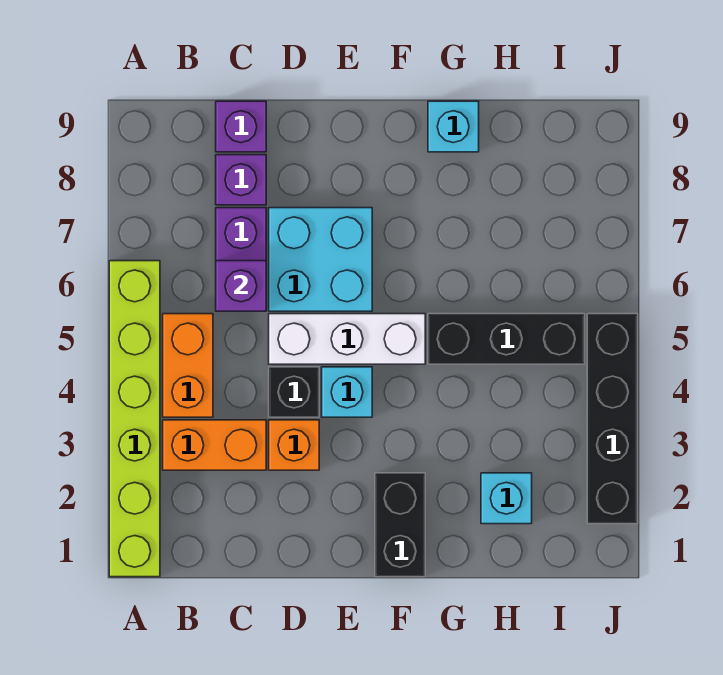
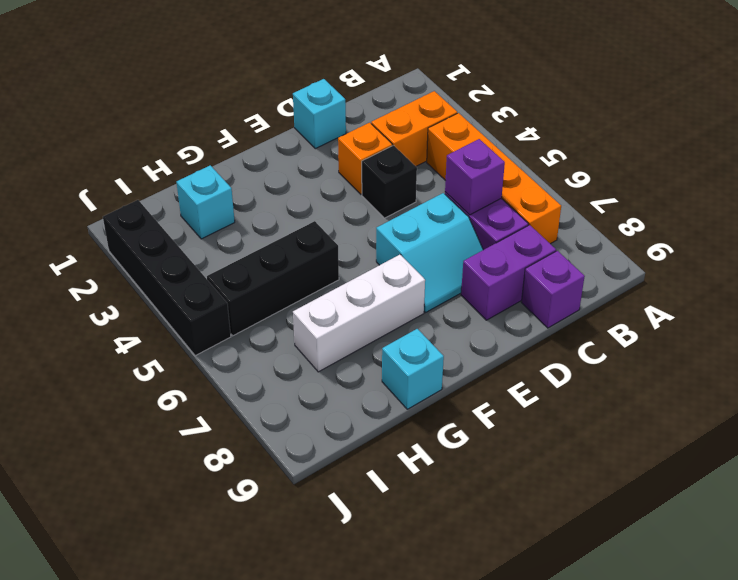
lime brick A1:A6 level 1 -> none
orange brick B4:B5 level 1 -> orange brick B4:B7 level 1
purple brick C8 level 1 -> purple brick C8:D8 level 1
white brick D5:F5 level 1 -> white brick F7:H7 level 1
cyan brick D6:E7 level 1 -> cyan slope D6:E7 level 1 top 6
cyan brick E4 level 1 -> cyan brick D1 level 1
black brick F1:F2 level 1 -> none

